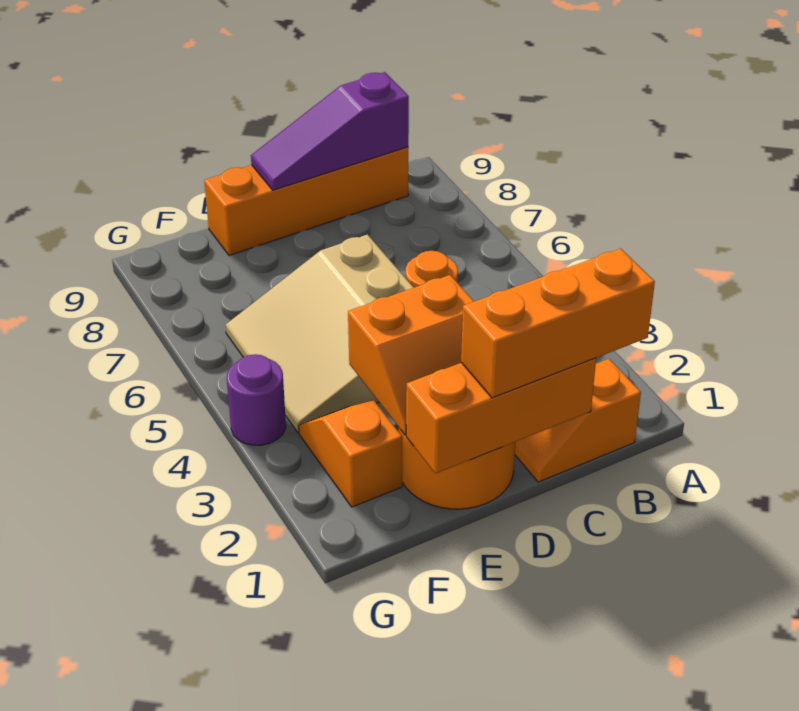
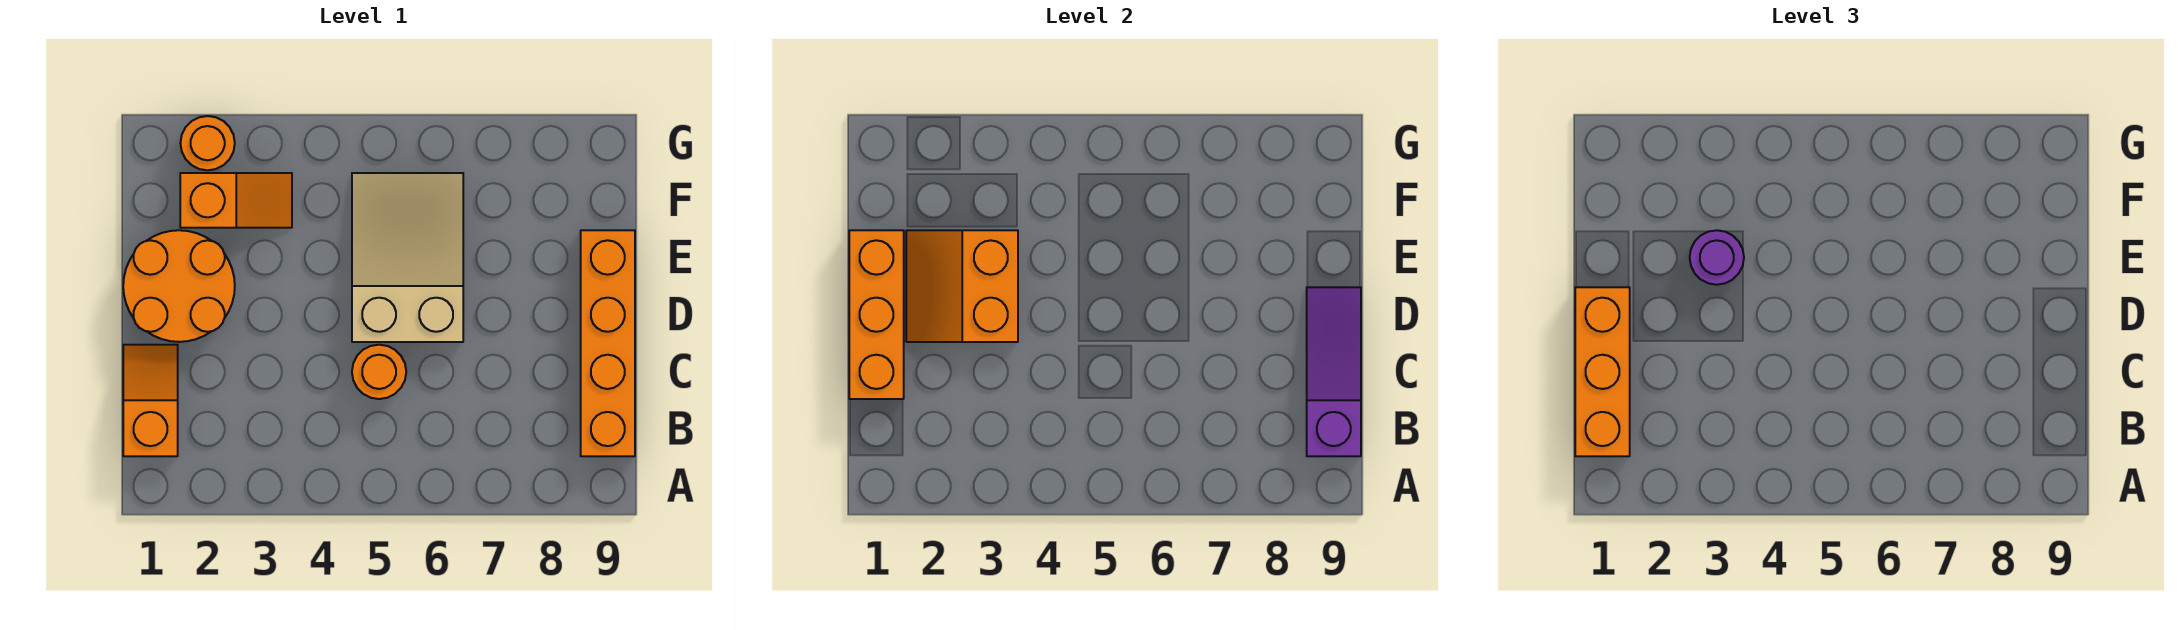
tan slope D4:F6 level 1 top D -> tan slope D5:F6 level 1 top D
none -> orange round brick G2 level 1
purple round brick G4 level 1 -> purple round brick E3 level 3

